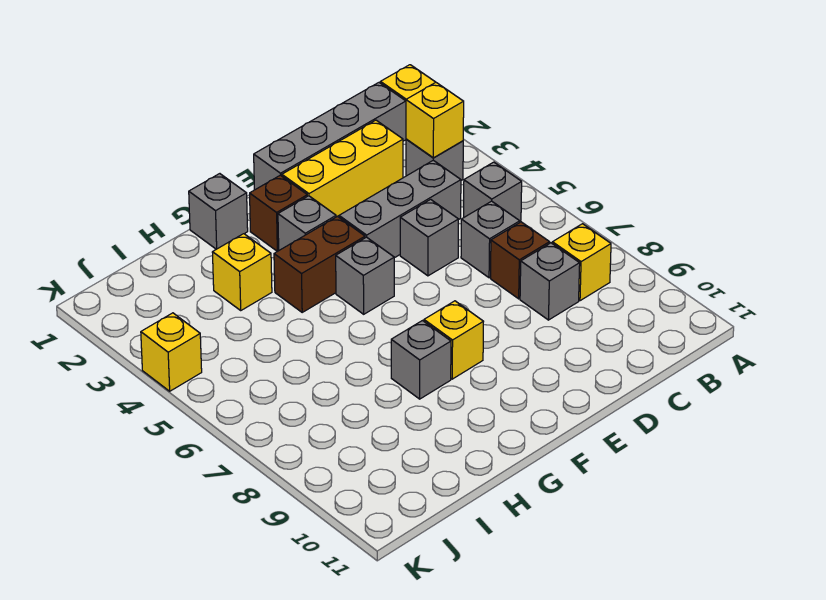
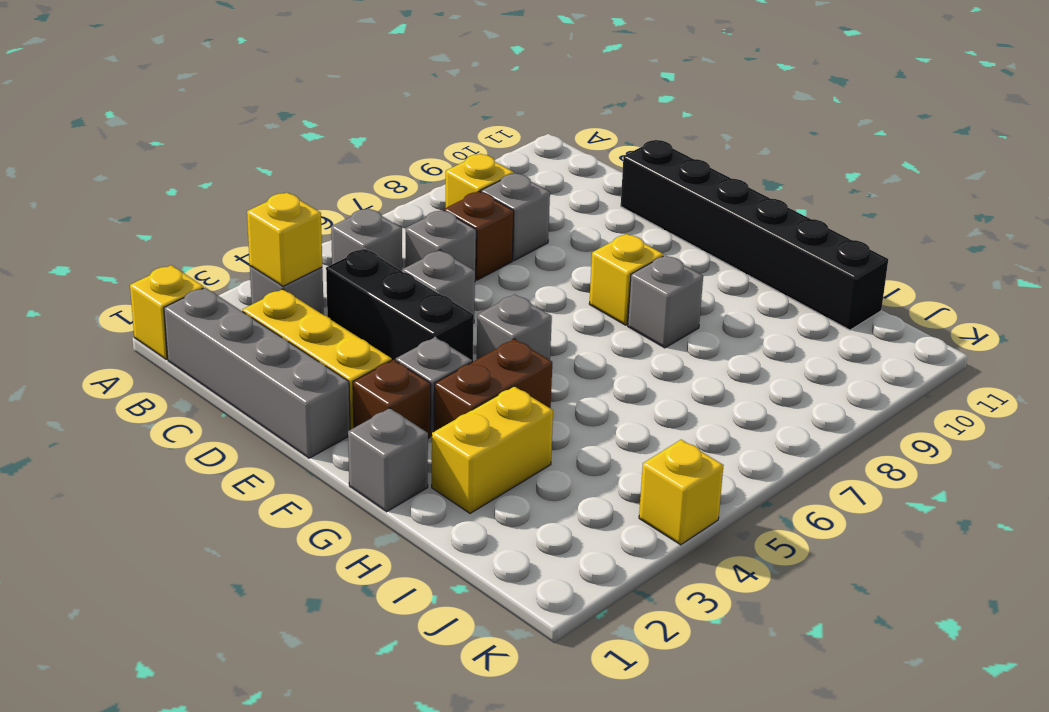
grey brick C4:E4 level 1 -> black brick C4:E4 level 1
none -> black brick D11:I11 level 1
brown brick F4:G4 level 1 -> brown brick G3:G4 level 1
yellow brick H3 level 1 -> yellow brick H2:H3 level 1

